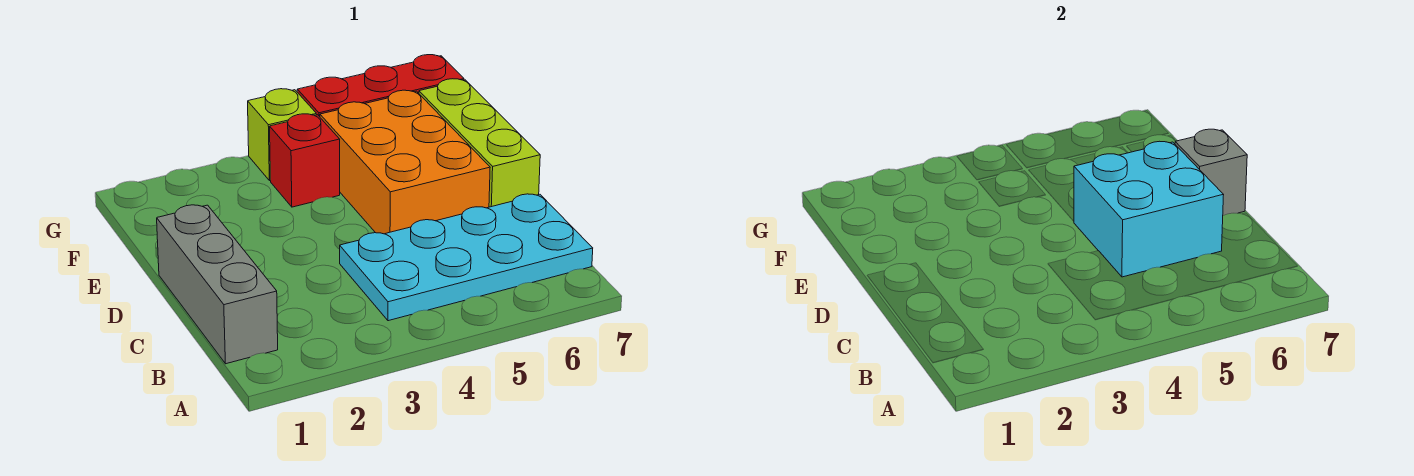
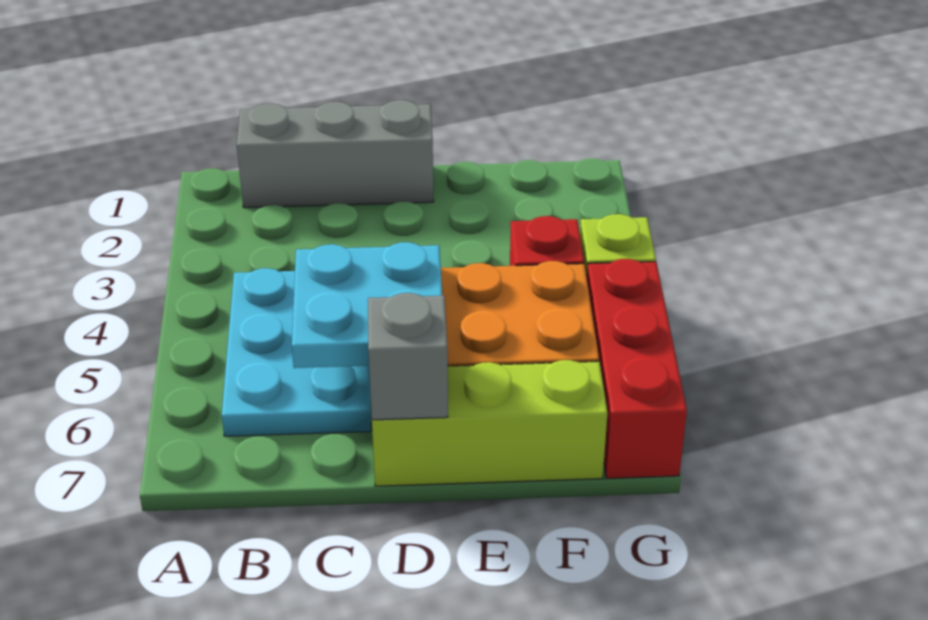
cyan plate B4:C7 level 1 -> cyan plate B4:C6 level 1
cyan brick C5:D6 level 2 -> cyan plate C5:D6 level 2

